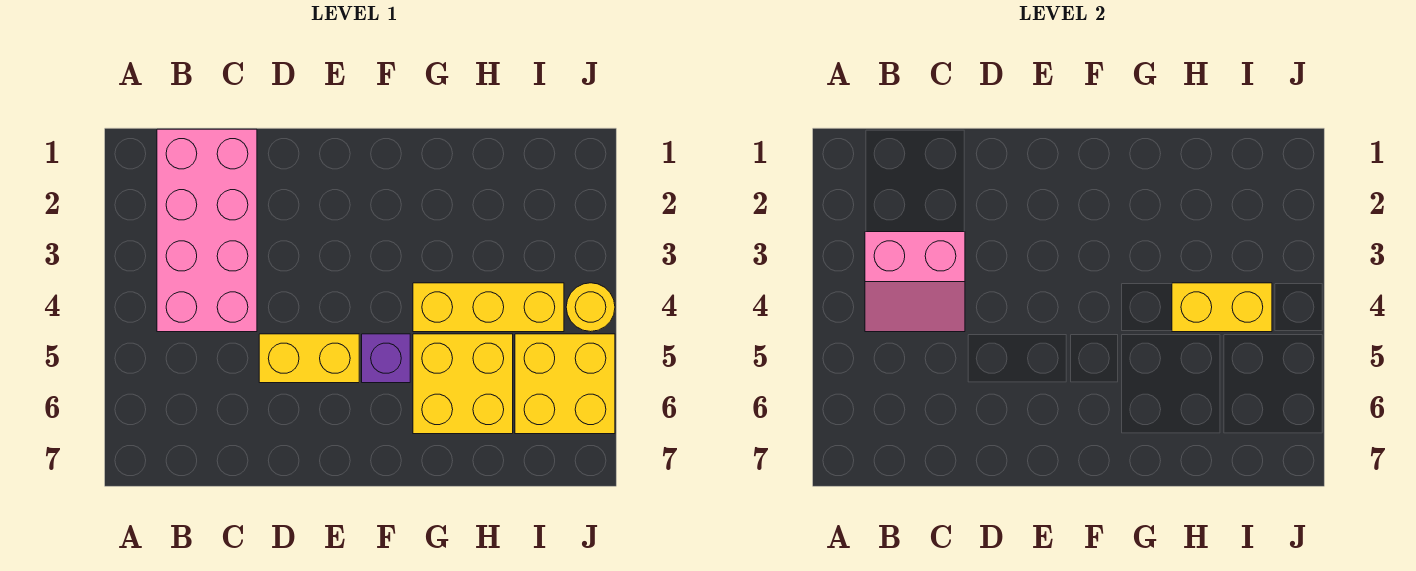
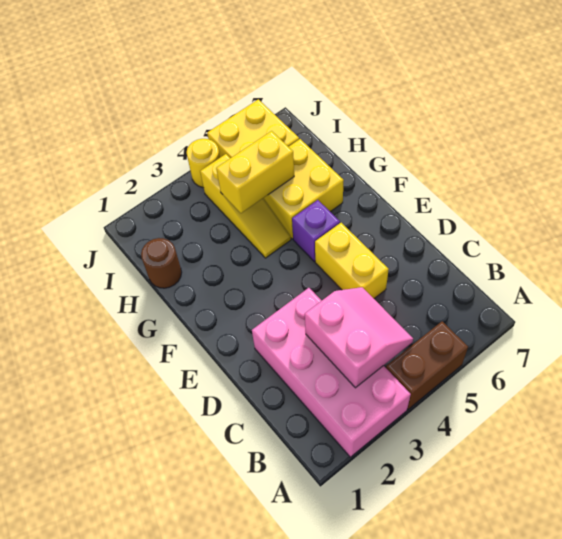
none -> brown brick A4:A5 level 1
pink brick B1:C4 level 1 -> pink brick A2:D3 level 1
yellow brick G4:I4 level 1 -> yellow slope G4:I4 level 1 top I
none -> brown round brick H1 level 1
yellow brick H4:I4 level 2 -> yellow brick H4:H5 level 2

